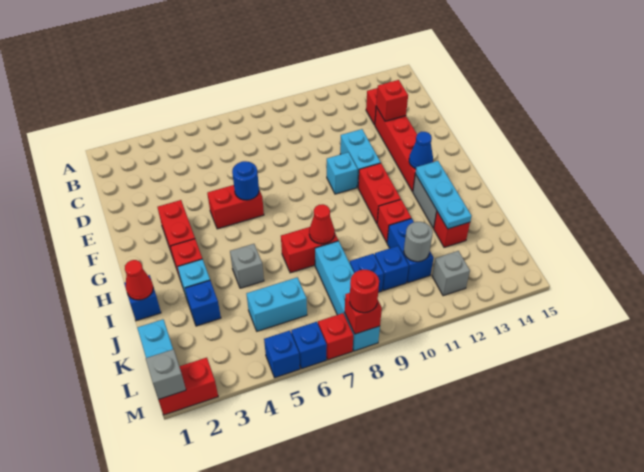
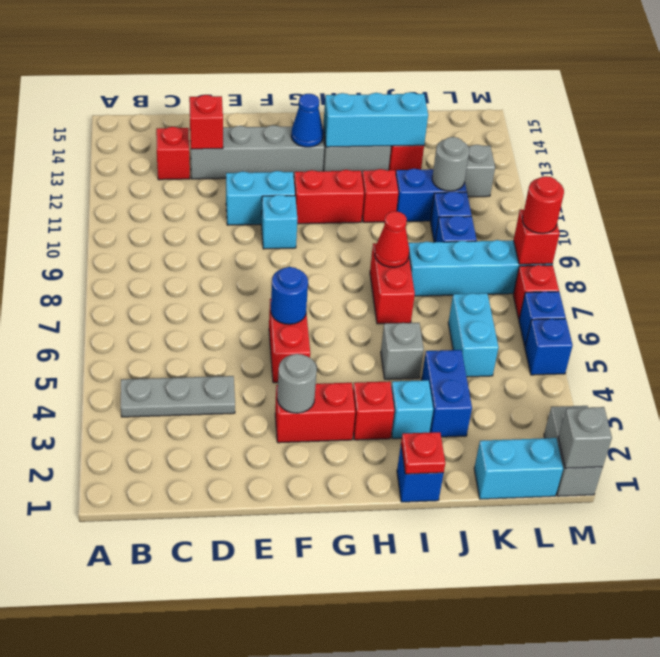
none -> grey plate B4:D4 level 1
red brick D13:G13 level 1 -> grey brick D13:G13 level 1
none -> grey round brick F3 level 2
cyan plate H13:J13 level 2 -> cyan brick H13:J13 level 2
red cone I1 level 2 -> red plate I1 level 2
blue brick J3 level 1 -> blue brick J3:J4 level 1
red brick M1:M2 level 1 -> grey brick M1:M2 level 1

